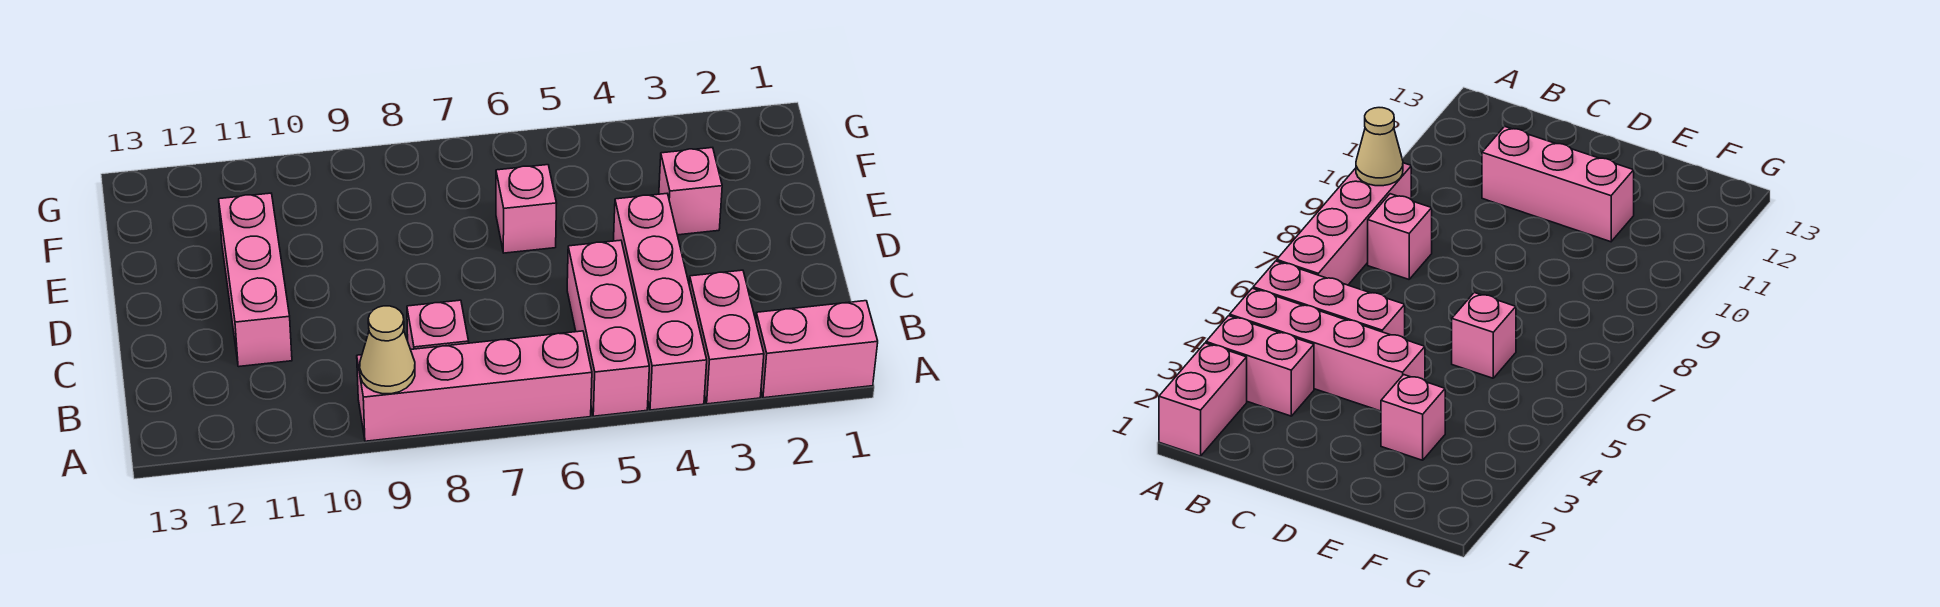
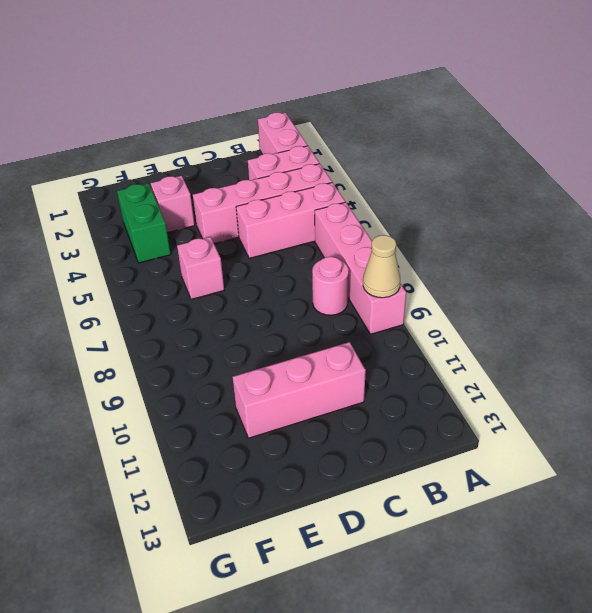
pink brick B8 level 1 -> pink round brick B8 level 1
none -> green brick F3:F4 level 1

